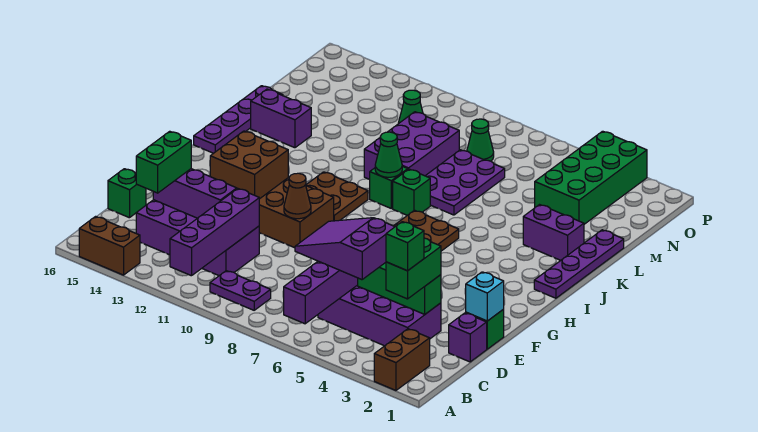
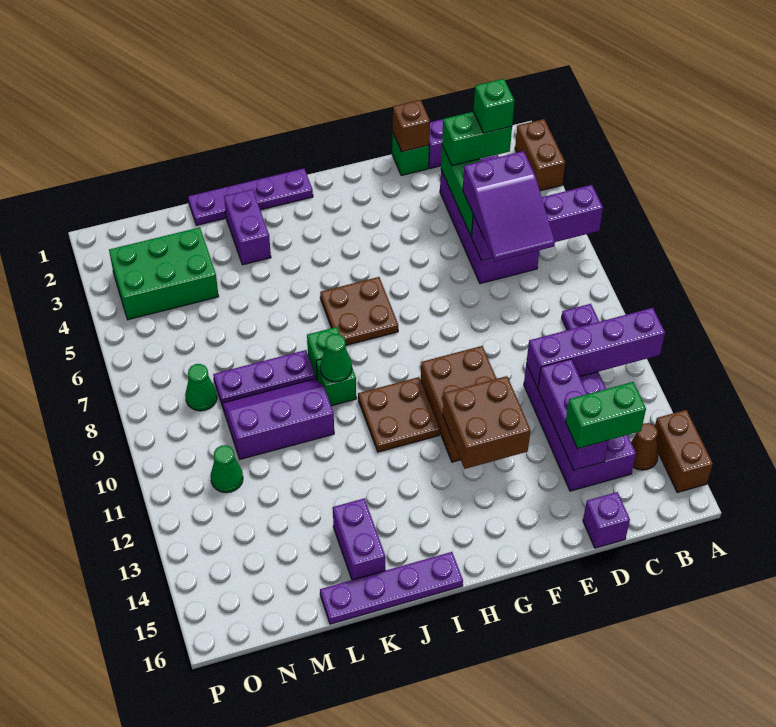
brown brick A2:B2 level 1 -> brown brick A2:A3 level 1
green brick D16 level 1 -> purple brick D16 level 1
cyan brick E1 level 2 -> brown brick E1 level 2
brown cone F10 level 2 -> brown cone B14 level 1
purple plate K7:M8 level 1 -> purple plate K8:M8 level 1
purple brick K9:M10 level 1 -> purple slope K9:M10 level 1 top 10
green brick M3:P4 level 1 -> green brick M3:O4 level 1

